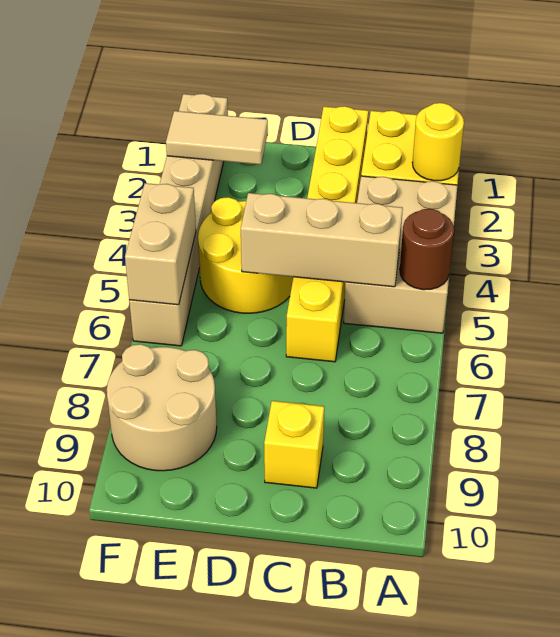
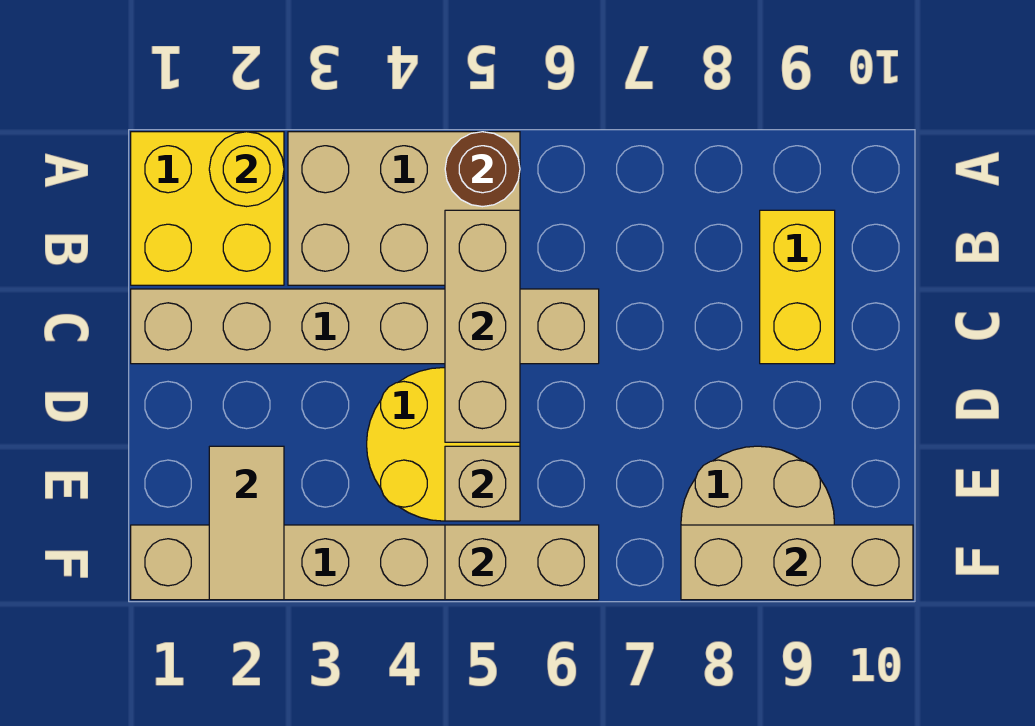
yellow brick C1:C6 level 1 -> tan brick C1:C6 level 1
yellow brick C9 level 1 -> yellow brick B9:C9 level 1
none -> tan brick E5 level 2
none -> tan brick F8:F10 level 2

